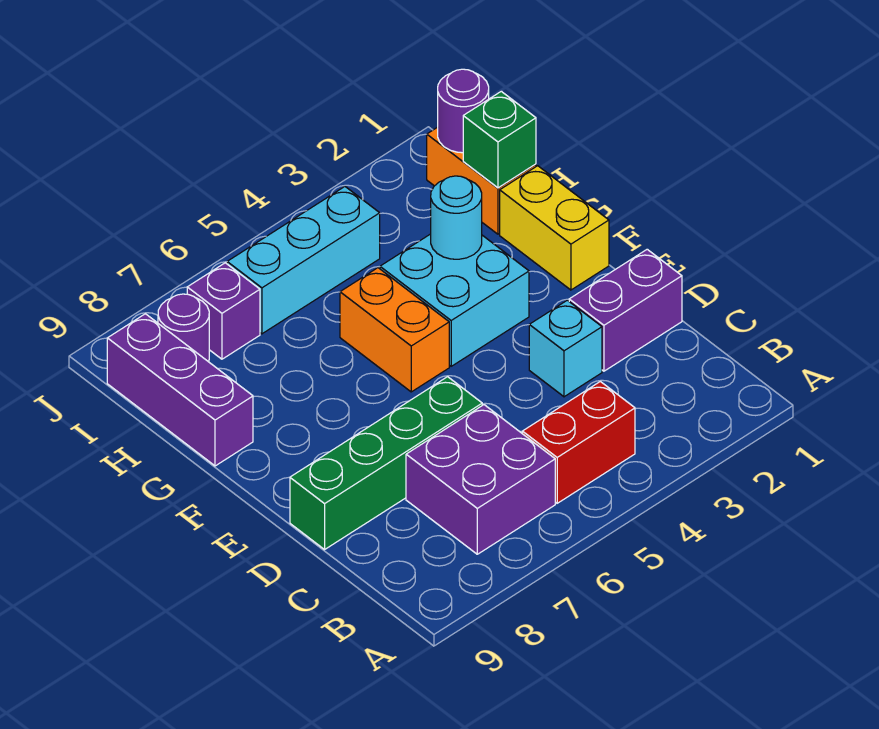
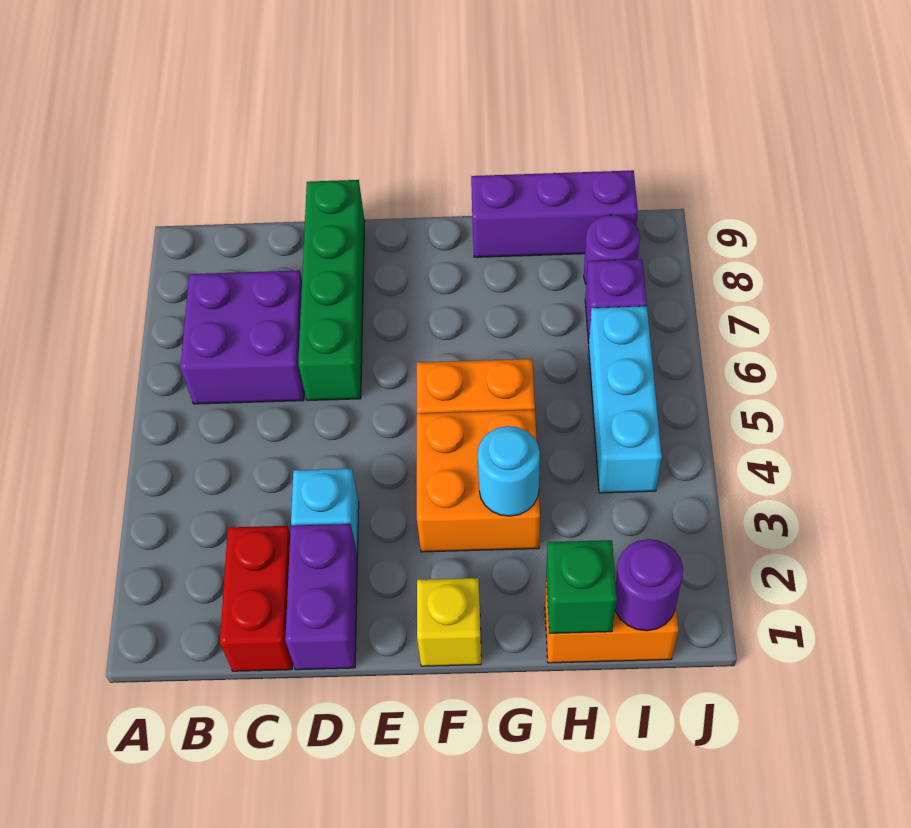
red brick B4:B5 level 1 -> red brick C1:C2 level 1
yellow brick F1:G1 level 1 -> yellow brick F1 level 1
cyan brick F3:G4 level 1 -> orange brick F3:G4 level 1

